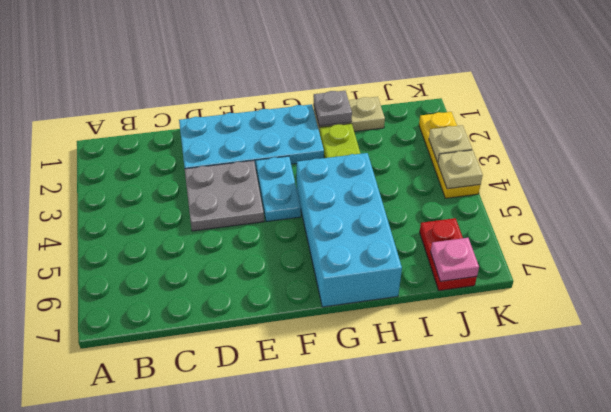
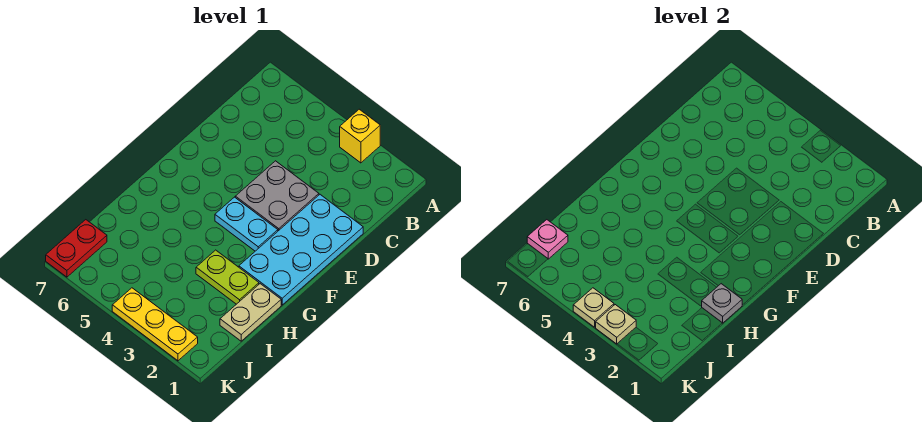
none -> yellow brick A3 level 1
cyan brick G4:H7 level 1 -> none
red plate J6:J7 level 1 -> red plate J7:K7 level 1

